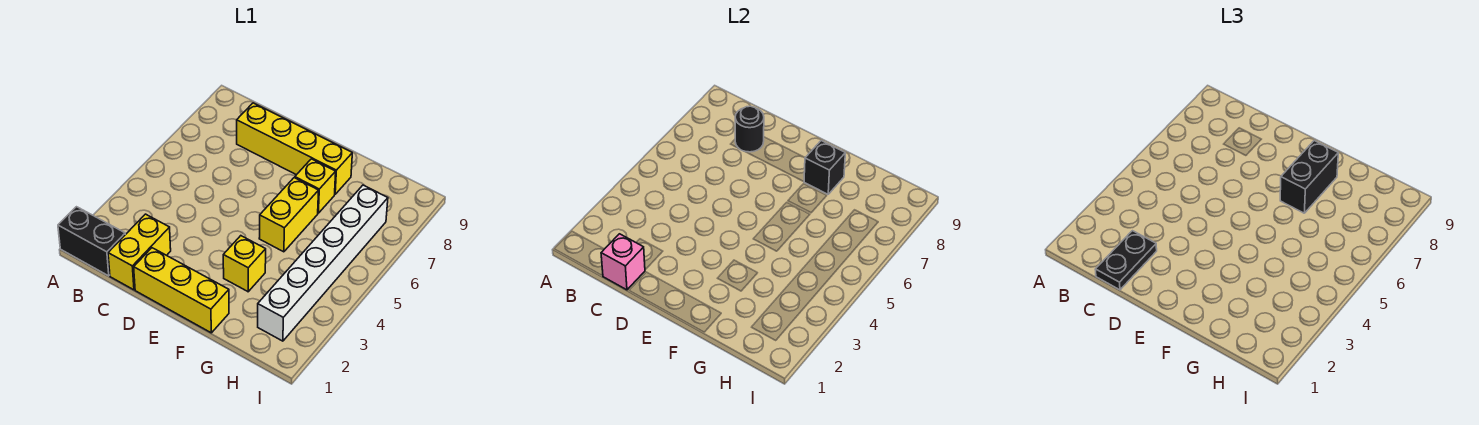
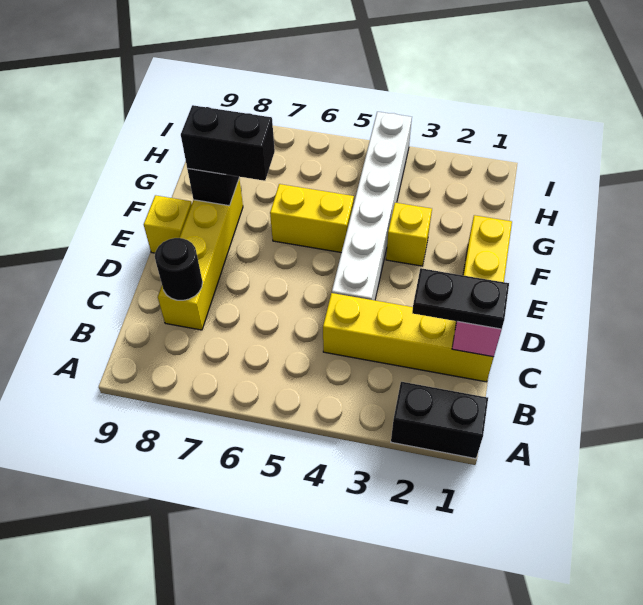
black brick A1:B1 level 1 -> black brick A1:A2 level 1
yellow brick C1:C2 level 1 -> yellow brick C1:C4 level 1
yellow brick F7 level 1 -> yellow brick E9 level 1
white brick H2:H7 level 1 -> white brick D4:I4 level 1

